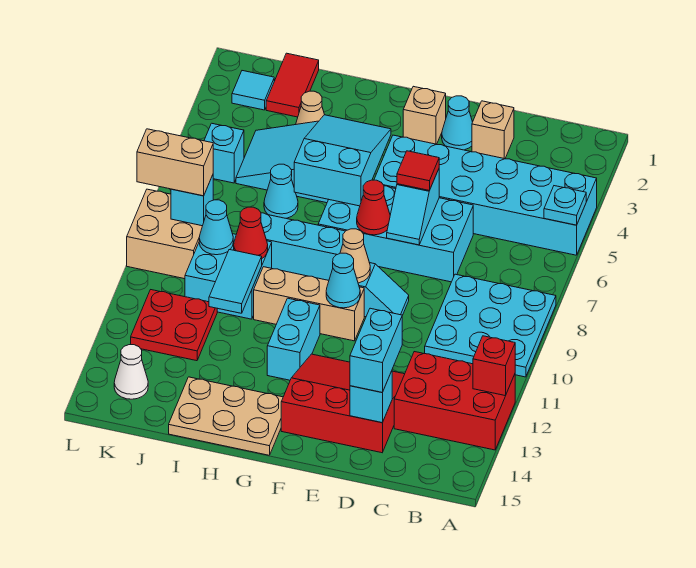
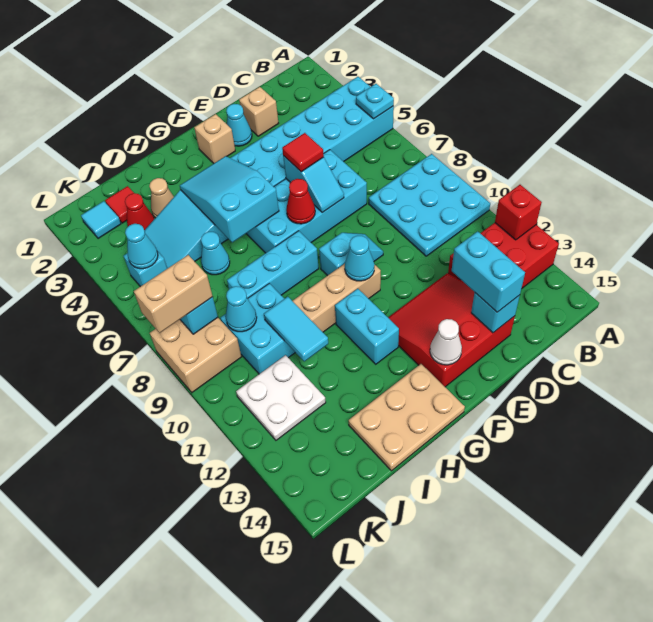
tan cone F9 level 2 -> none
red cone I9 level 2 -> red cone J3 level 1
red tile J1:J2 level 1 -> red tile J2 level 1
red plate J11:K12 level 1 -> white plate J11:K12 level 1
none -> cyan cone K5 level 2
white cone K14 level 1 -> white cone F14 level 2

